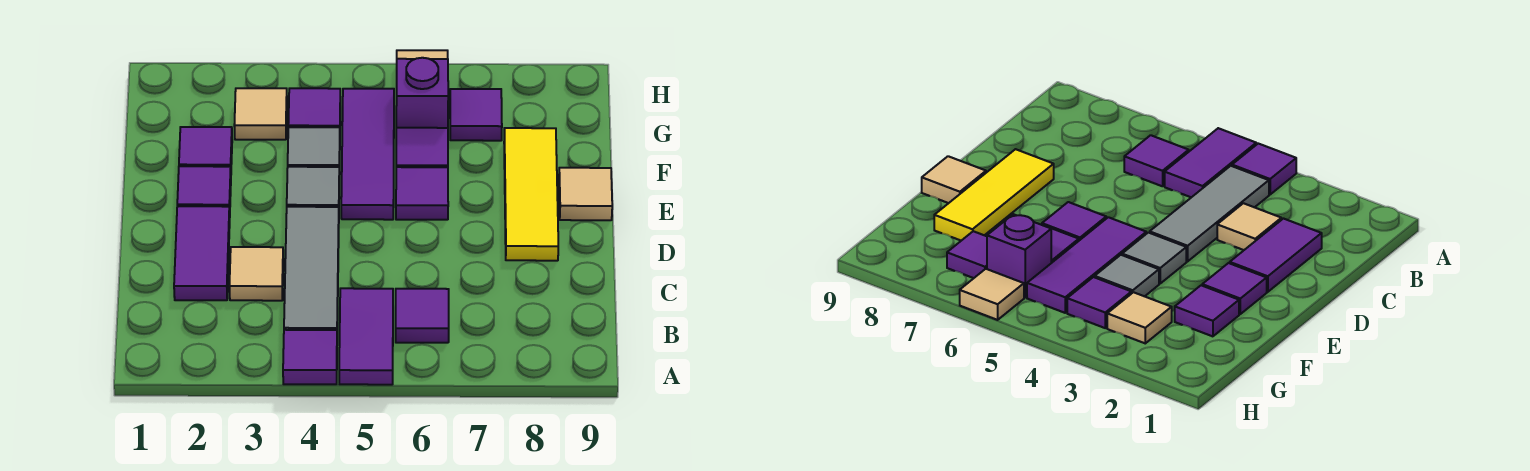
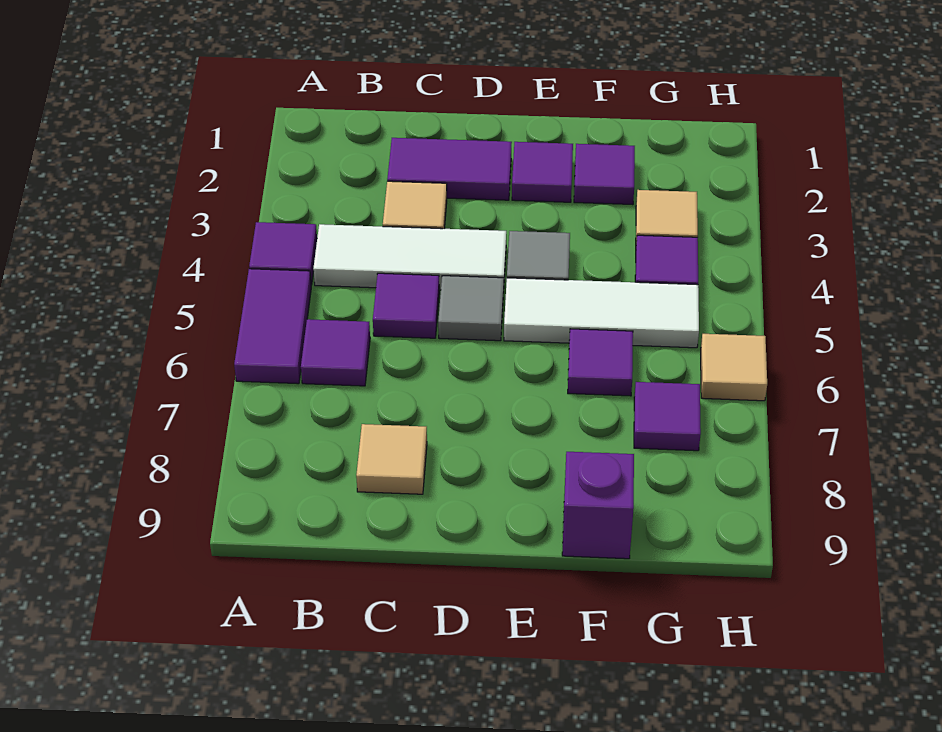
purple tile A5:B5 level 1 -> purple tile A5:A6 level 1
grey tile B4:D4 level 1 -> white tile B4:D4 level 1
yellow tile D8:F8 level 1 -> none
purple tile E5:G5 level 1 -> white tile E5:G5 level 1
purple tile E6 level 1 -> purple tile C5 level 1
tan tile E9 level 1 -> tan tile C8 level 1
grey tile F4 level 1 -> grey tile D5 level 1
purple brick G6 level 1 -> purple brick F9 level 1

